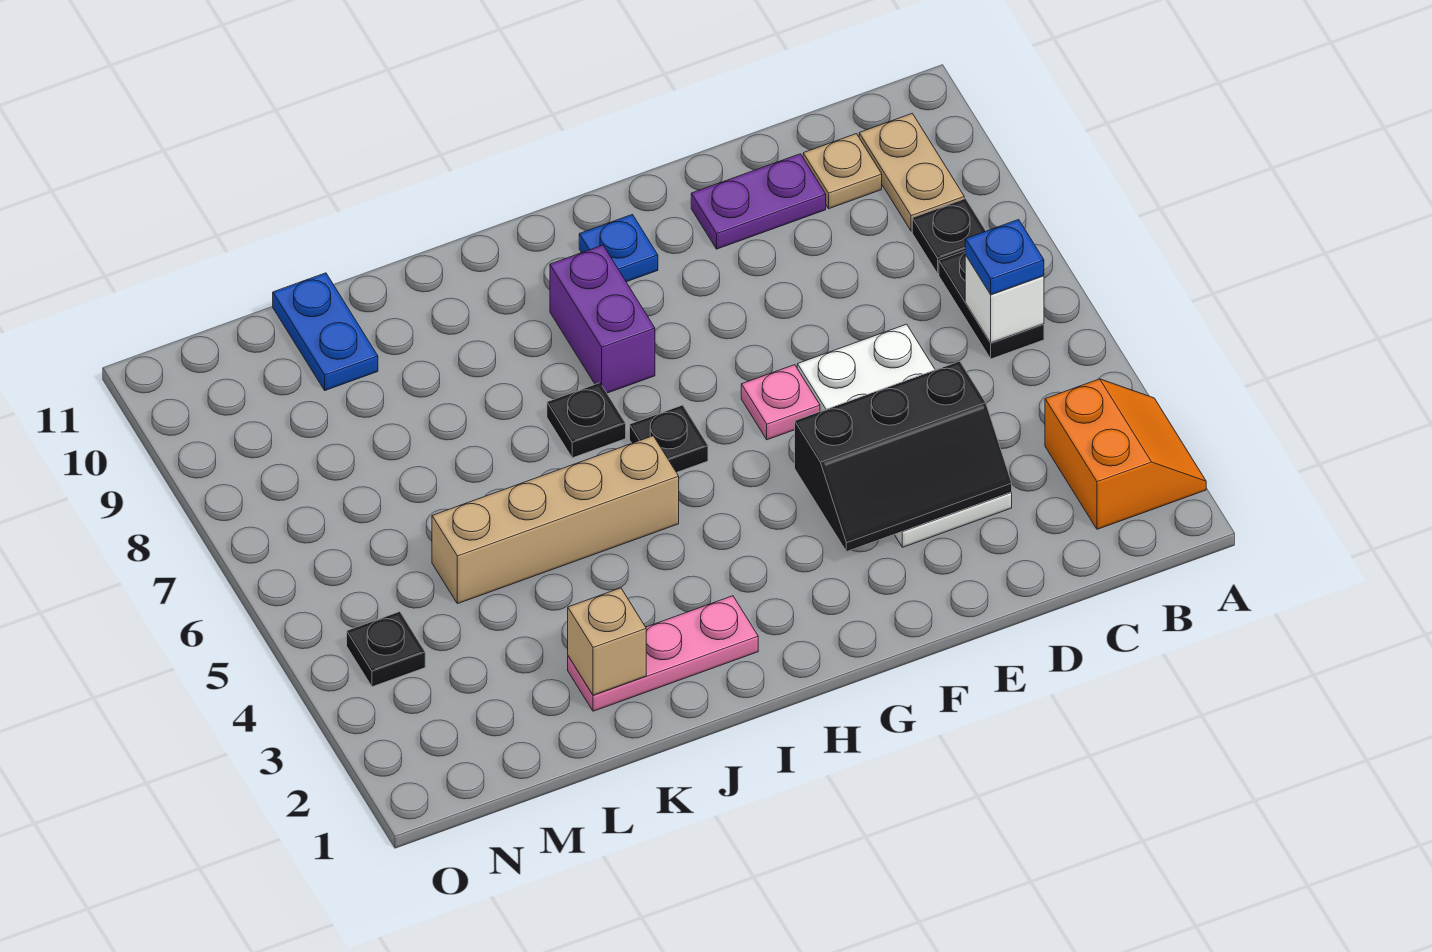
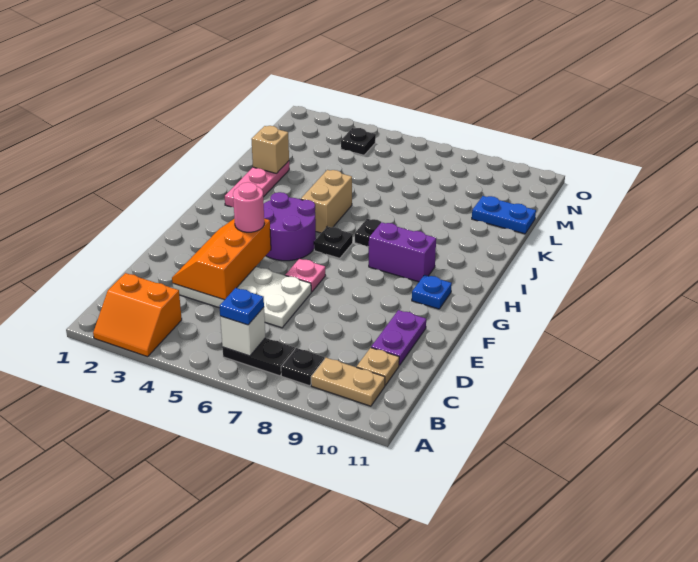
black slope D3:F4 level 2 top 4 -> orange slope D3:F4 level 2 top 4
none -> pink round brick F4 level 3
none -> purple round brick G4:H5 level 1
tan brick I5:L5 level 1 -> tan brick I5:J5 level 1

